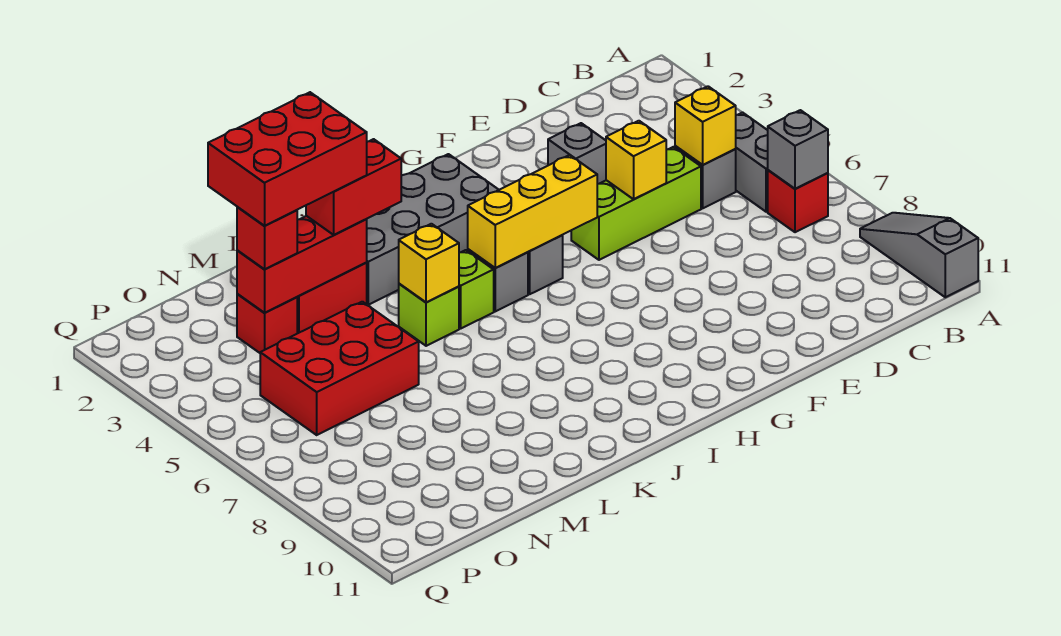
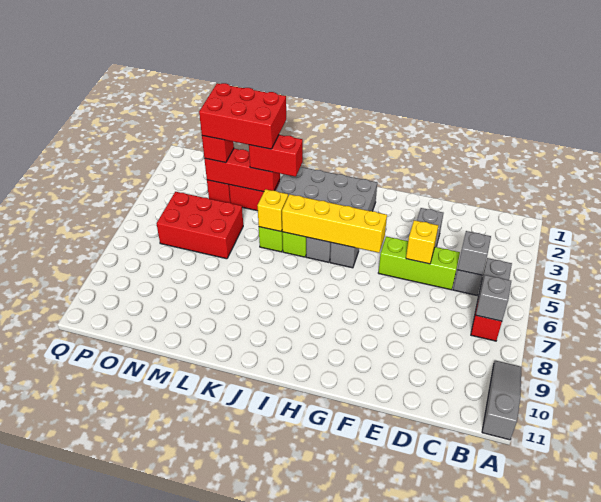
yellow brick C5 level 2 -> grey brick C5 level 2
yellow brick G5:I5 level 2 -> yellow brick G5:J5 level 2

